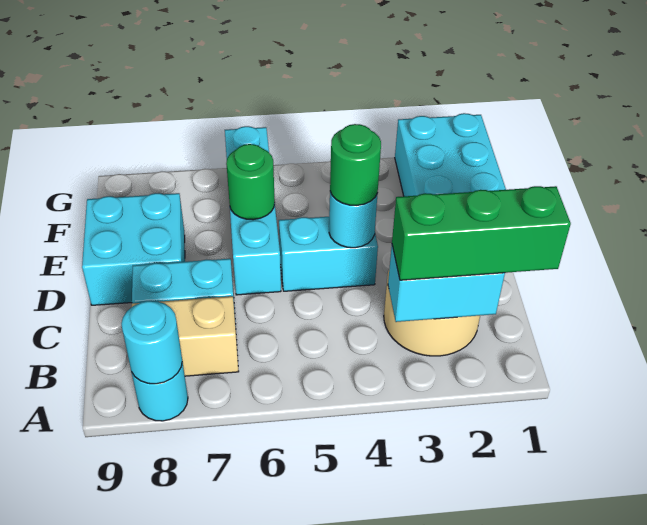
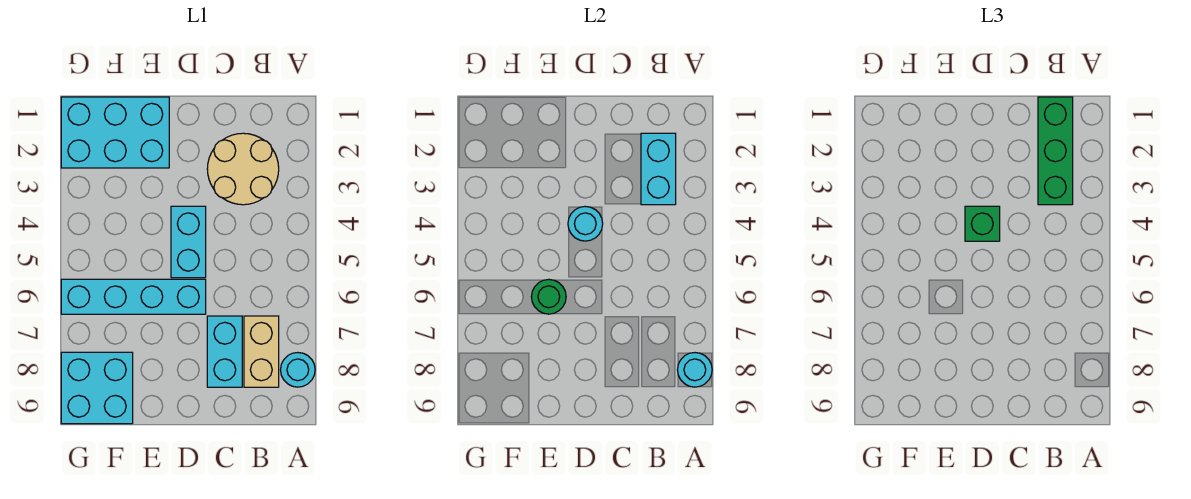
green round brick D4 level 3 -> green brick D4 level 3
cyan brick D8:E9 level 1 -> cyan brick F8:G9 level 1

